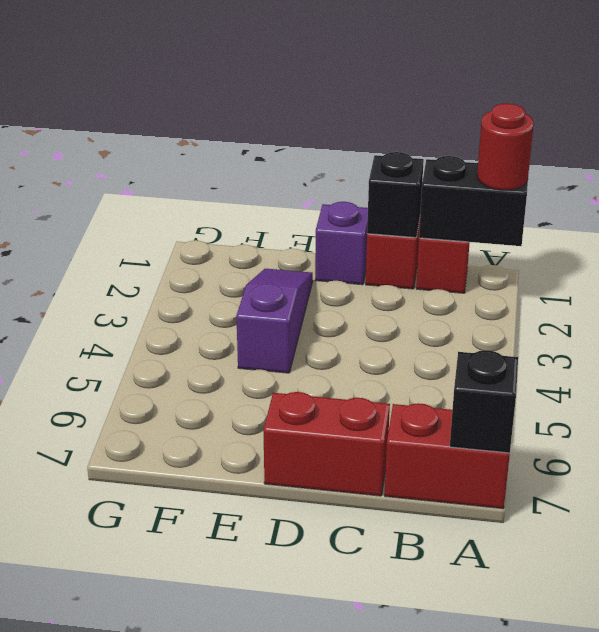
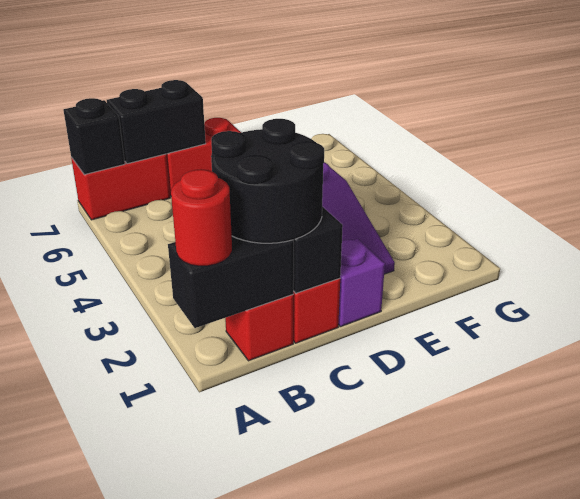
none -> black round brick B1:C2 level 3
none -> black brick B7:C7 level 2

